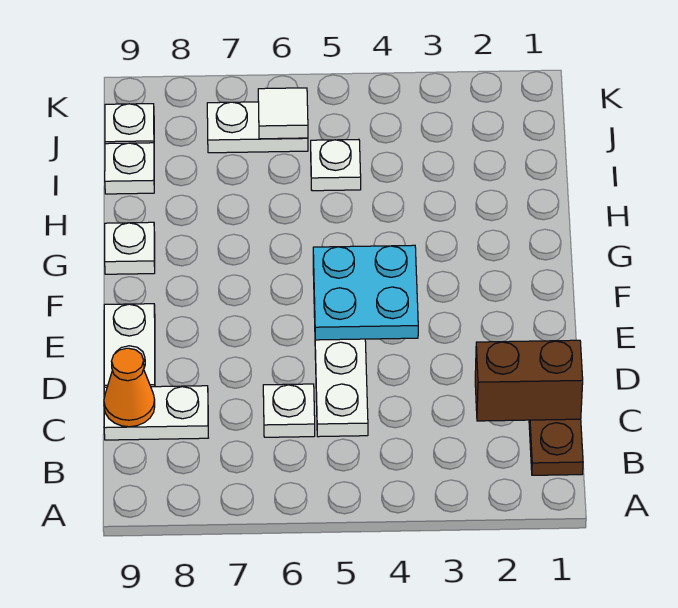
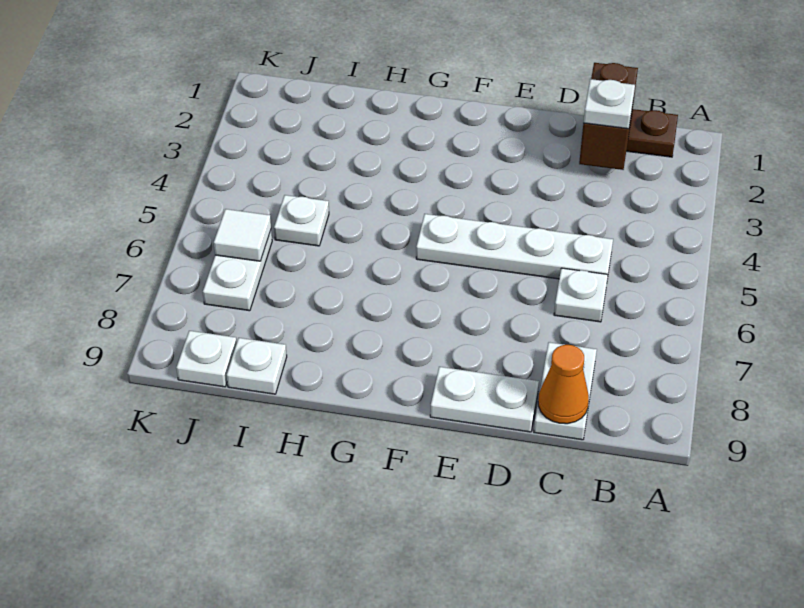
cyan plate E4:F5 level 2 -> none
white plate G9 level 1 -> white plate C2 level 3

